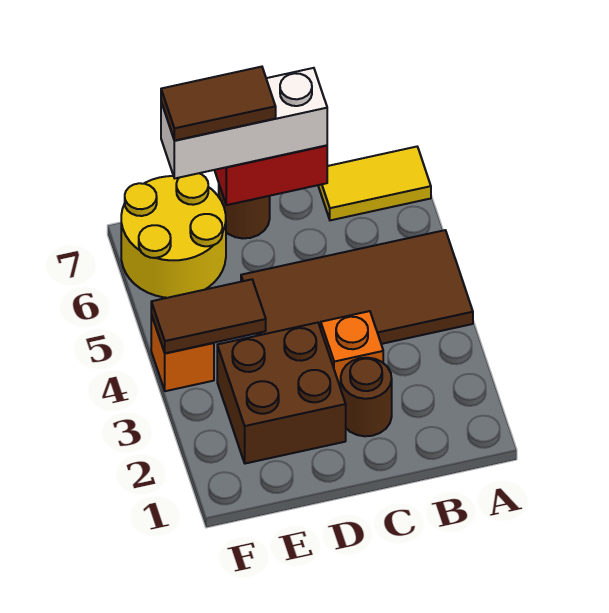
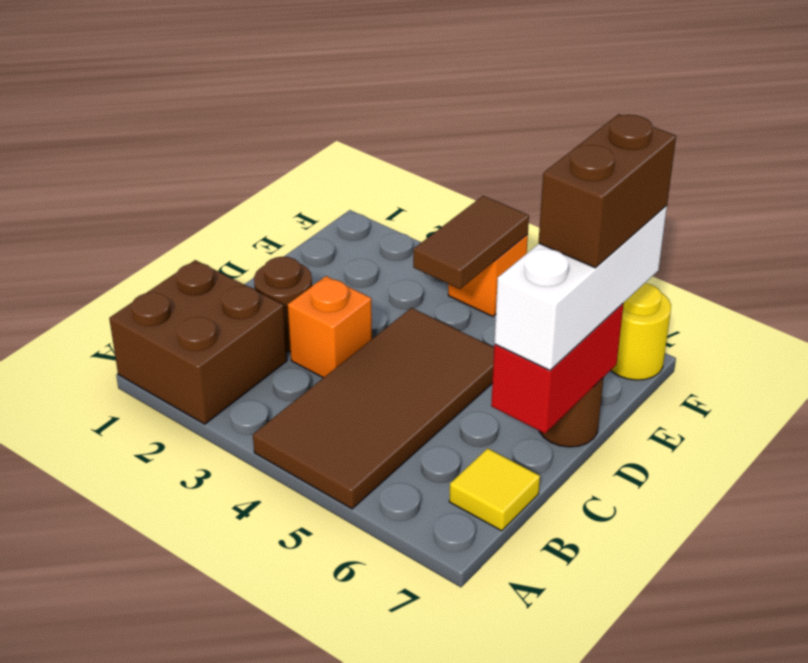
yellow tile A7:B7 level 1 -> yellow tile B7 level 1
brown brick D2:E3 level 1 -> brown brick A1:B2 level 1
brown tile D7:E7 level 4 -> brown brick D7:E7 level 4
yellow round brick E6:F7 level 1 -> yellow round brick F7 level 1

